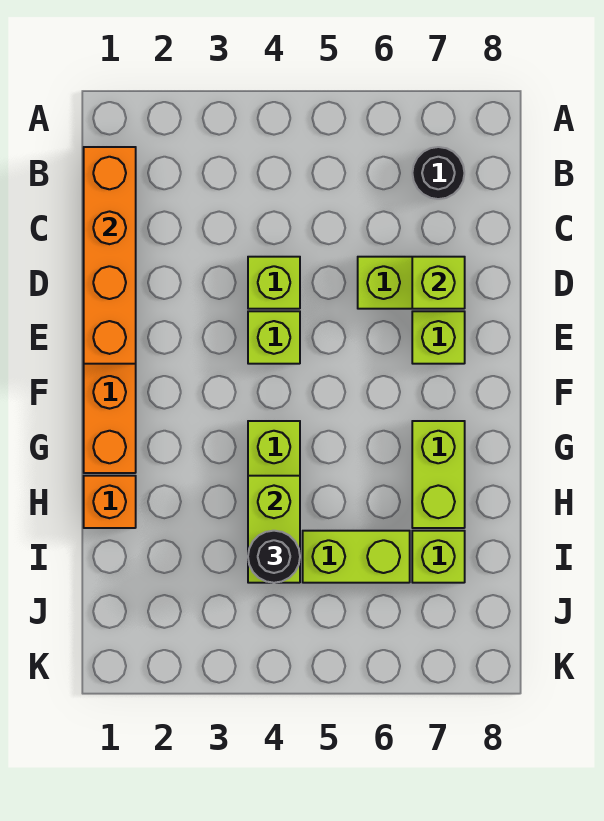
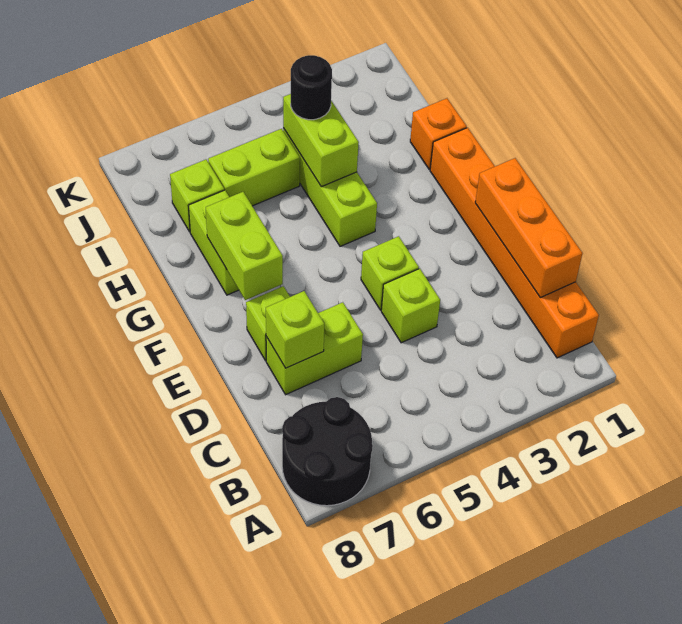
orange brick B1:E1 level 2 -> orange brick C1:E1 level 2
black round brick B7 level 1 -> black round brick A7:B8 level 1
none -> lime brick F7:G7 level 2

